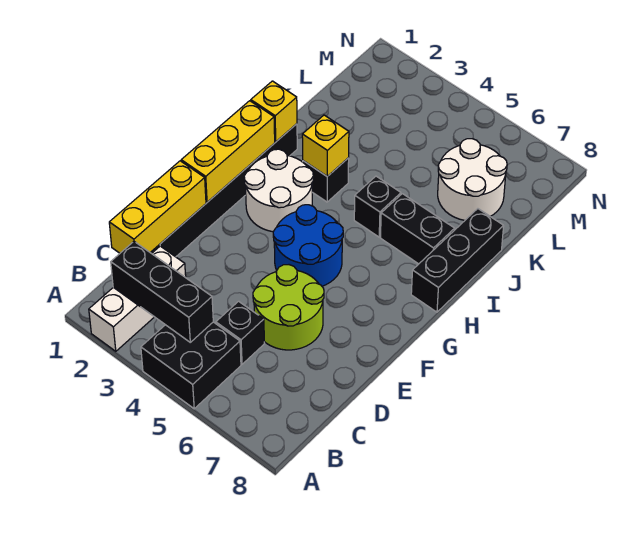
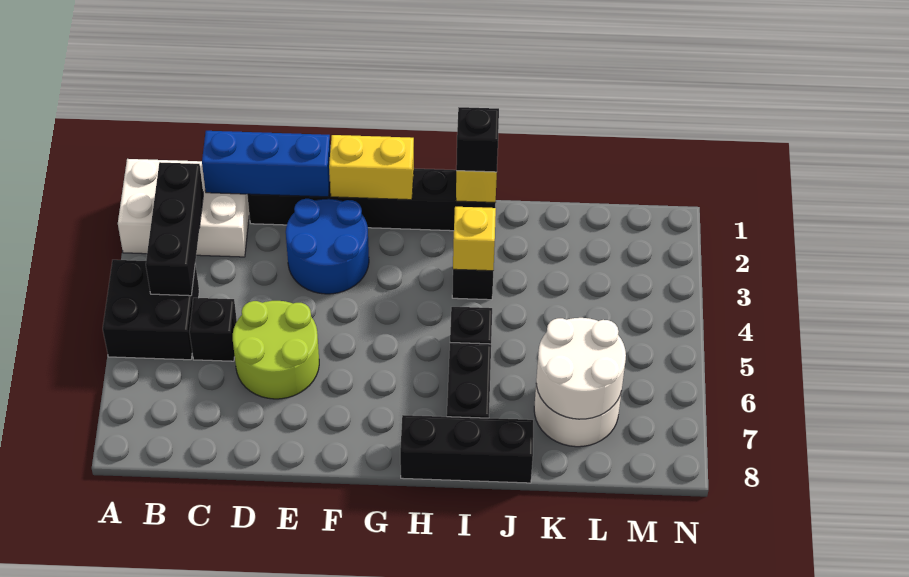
white brick A2:C2 level 1 -> white brick A1:C2 level 1
yellow brick C1:E1 level 2 -> blue brick C1:E1 level 2
yellow brick F1:H1 level 2 -> yellow brick F1:G1 level 2
blue round brick F4:G5 level 1 -> blue round brick E2:F3 level 1
white round brick G2:H3 level 1 -> white round brick K6:L7 level 2
none -> black brick I1 level 3

